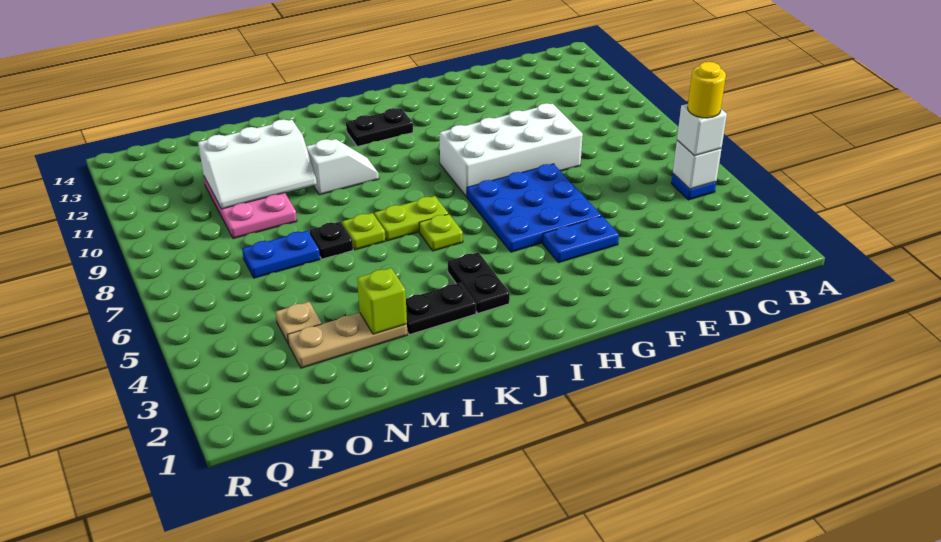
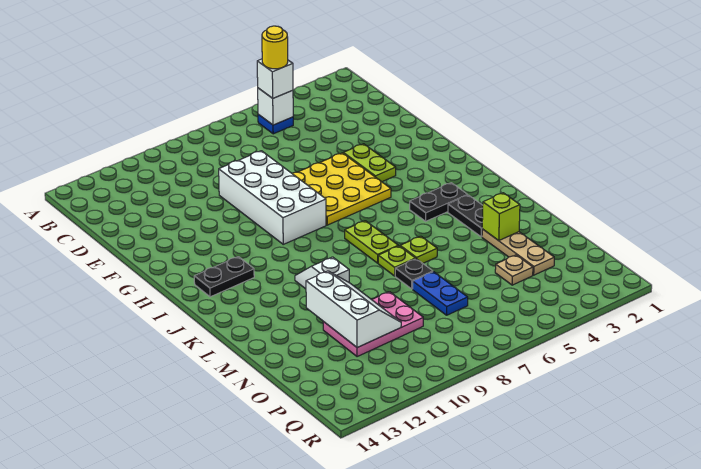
blue plate F4:G4 level 1 -> lime plate F4:G4 level 1
blue plate F5:H7 level 1 -> yellow plate F5:H7 level 1
black plate I12:J12 level 1 -> black plate I12:I13 level 1
lime plate J6 level 1 -> lime plate L6 level 1

